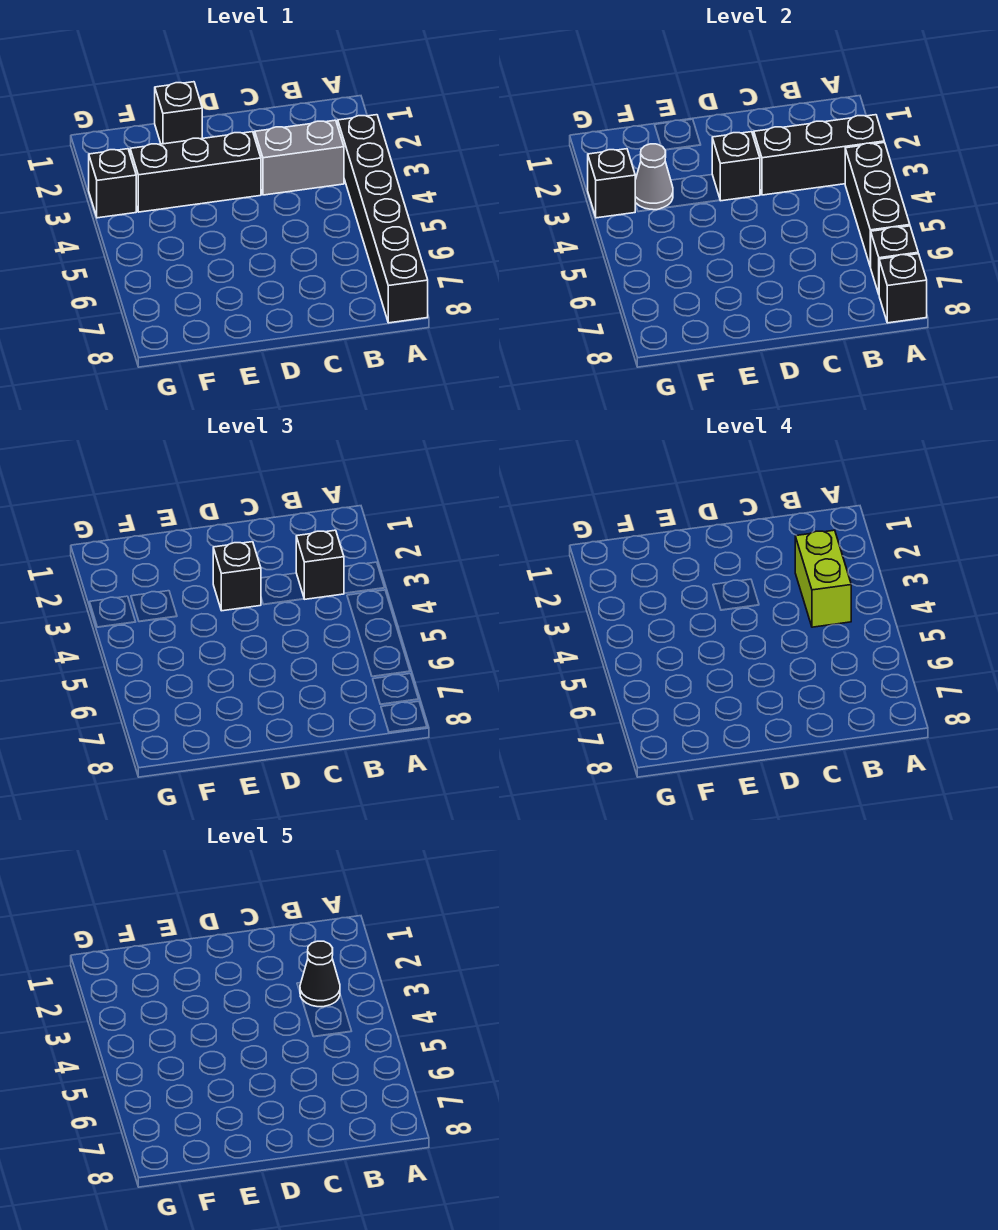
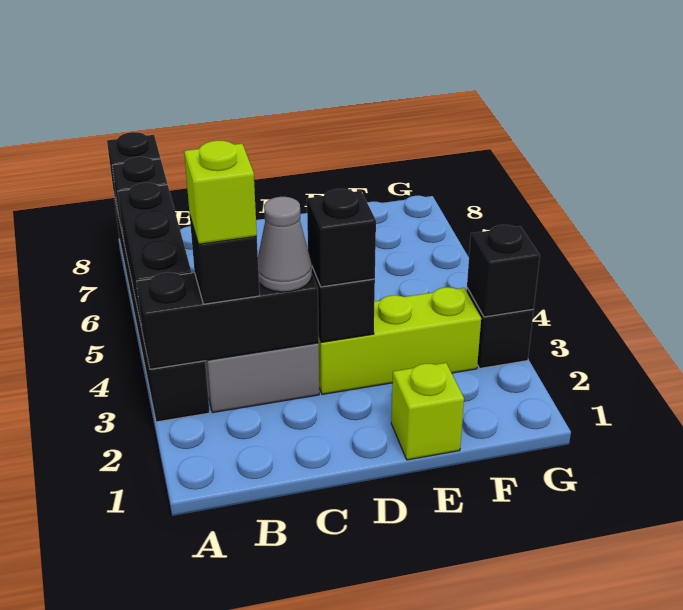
lime brick B3:B4 level 4 -> lime brick B3 level 4
black cone B3 level 5 -> none
black brick D3:F3 level 1 -> lime brick D3:F3 level 1
black brick E1 level 1 -> lime brick E1 level 1
grey cone F3 level 2 -> grey cone C3 level 3

